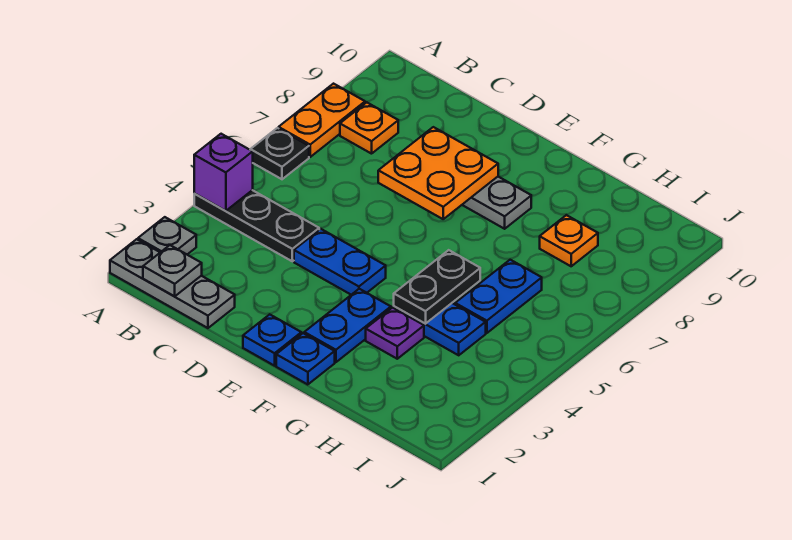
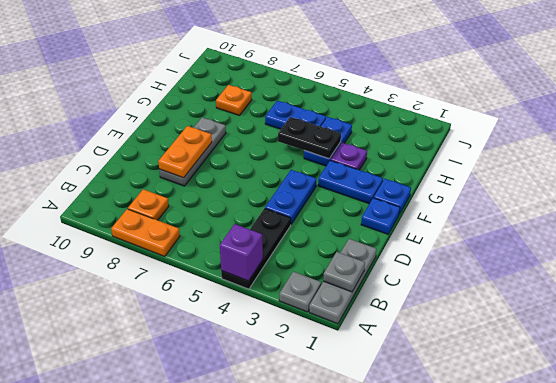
black plate A6 level 1 -> none
orange plate D7:E8 level 2 -> orange plate D8:E8 level 2

